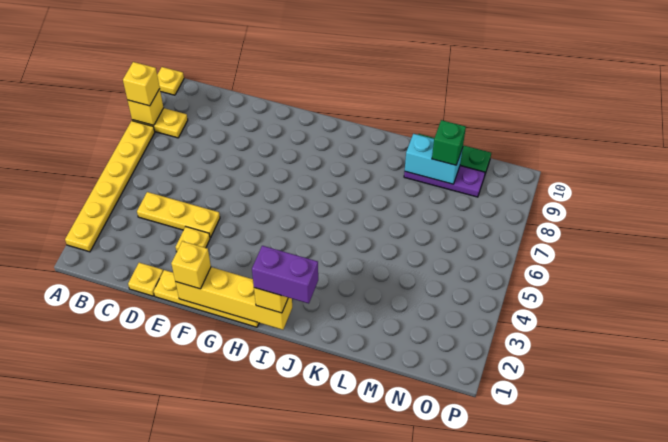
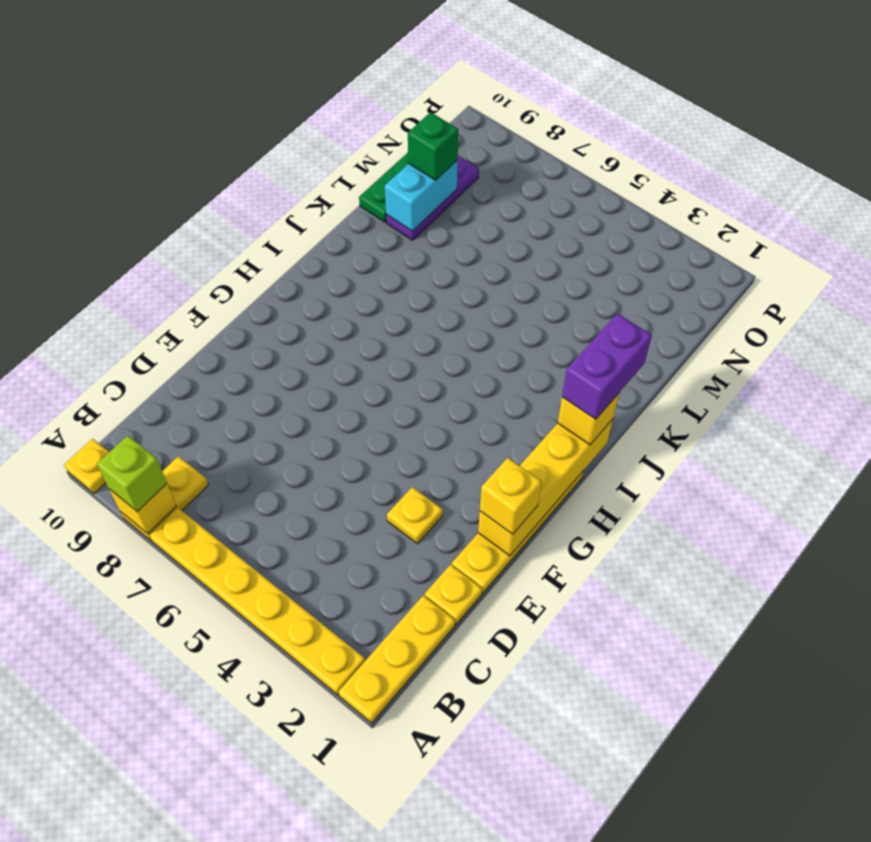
yellow brick A8 level 3 -> lime brick A8 level 3
yellow plate C4:E4 level 1 -> yellow plate A1:C1 level 1

